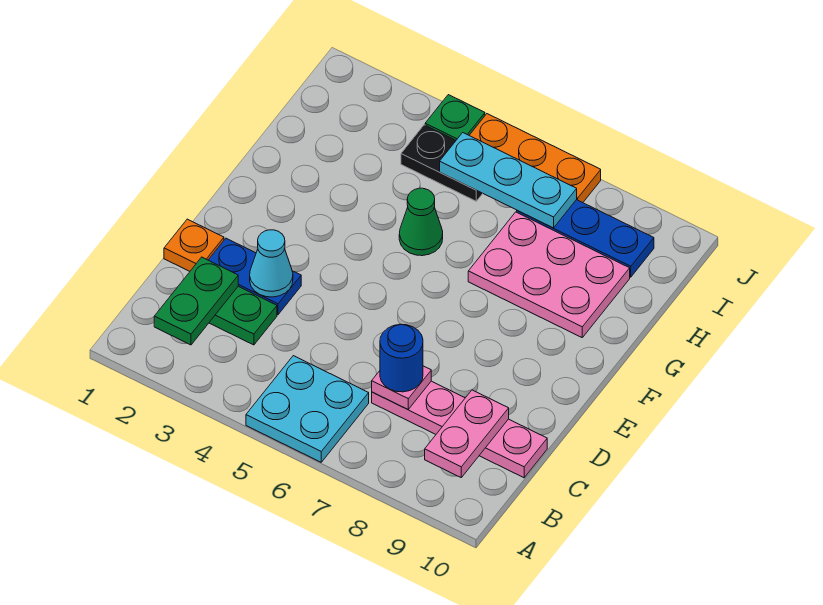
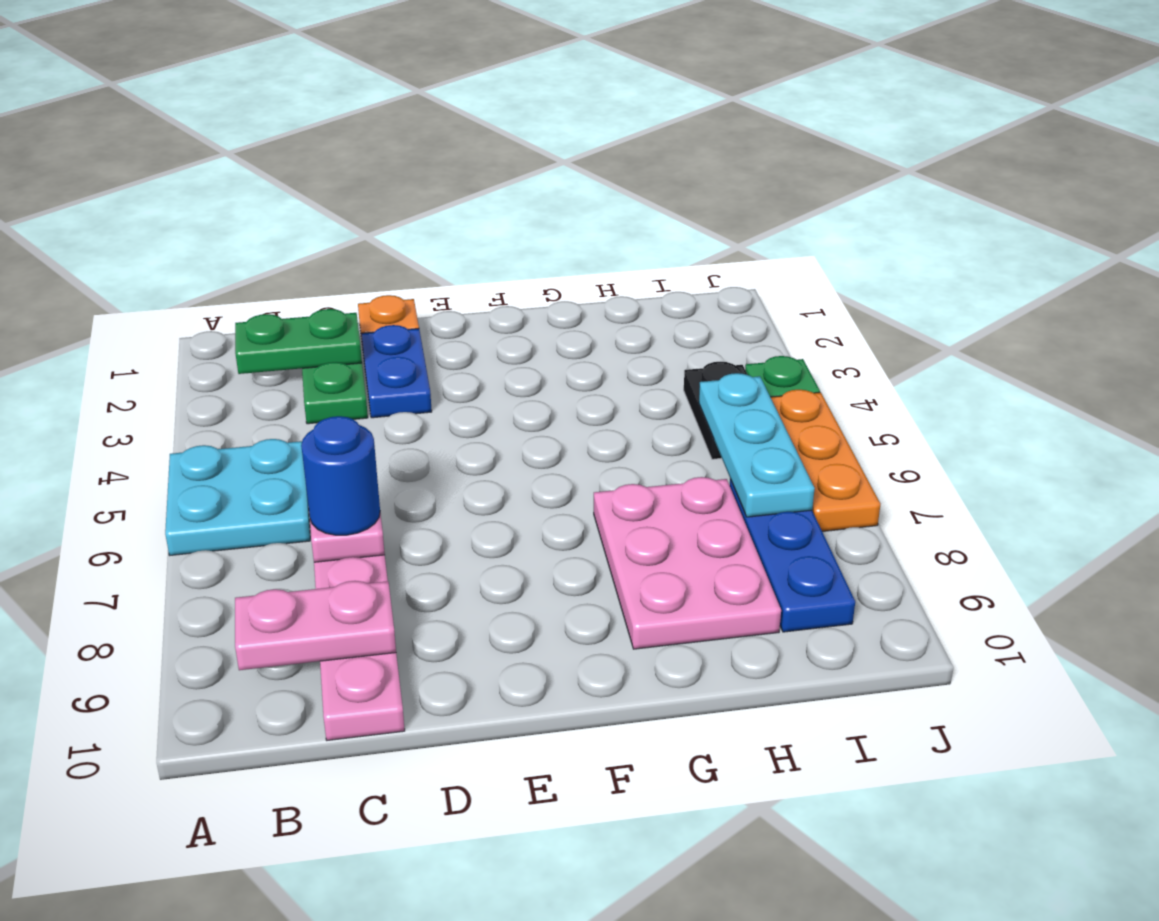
cyan cone D3 level 2 -> none
green cone G5 level 1 -> none

